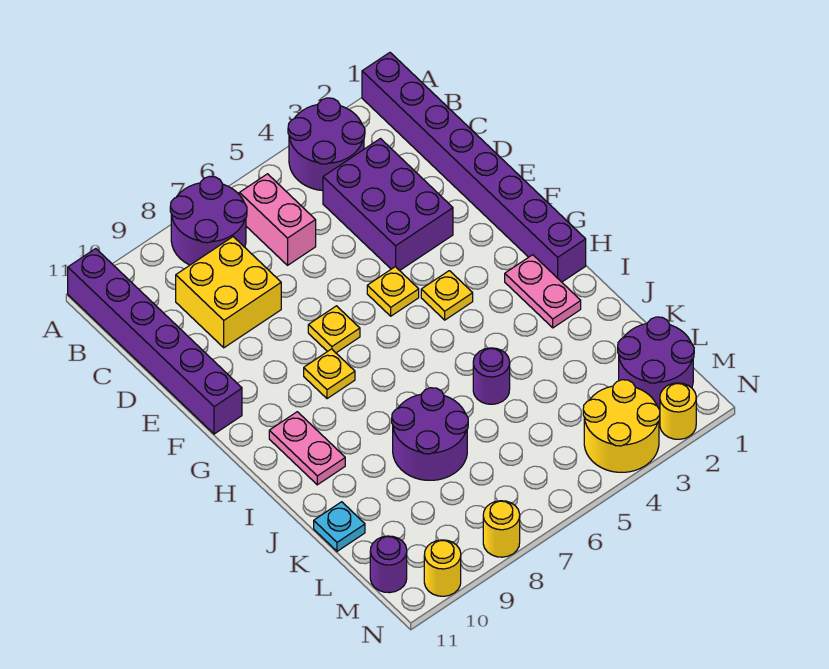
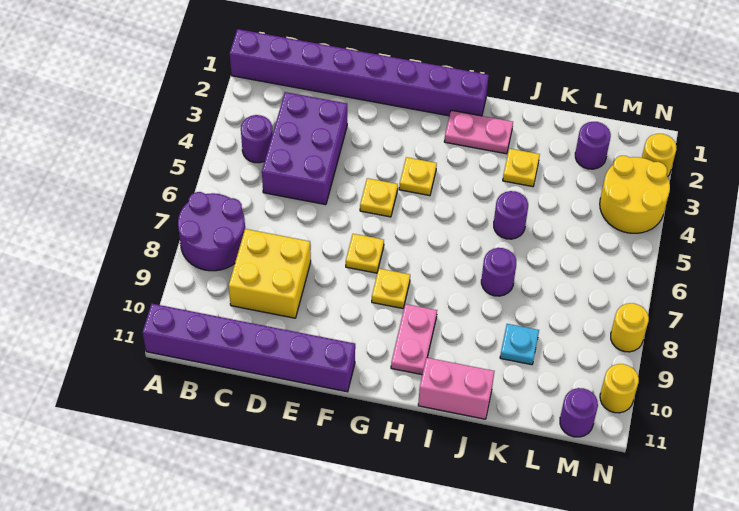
purple round brick A3:B4 level 1 -> purple round brick B4 level 1
pink brick B6:C6 level 1 -> pink brick I11:J11 level 1
purple brick C3:E4 level 1 -> purple brick C3:D5 level 1
pink plate H10:I10 level 1 -> pink plate H9:H10 level 1
none -> yellow plate J3 level 1
purple round brick J7:K8 level 1 -> purple round brick J7 level 1
cyan plate K11 level 1 -> cyan plate K9 level 1
purple round brick L1:M2 level 1 -> purple round brick L2 level 1

